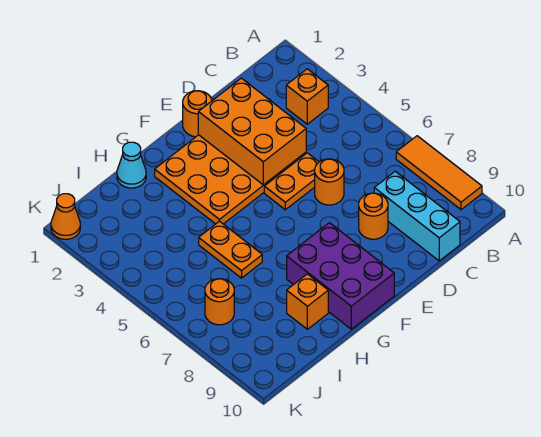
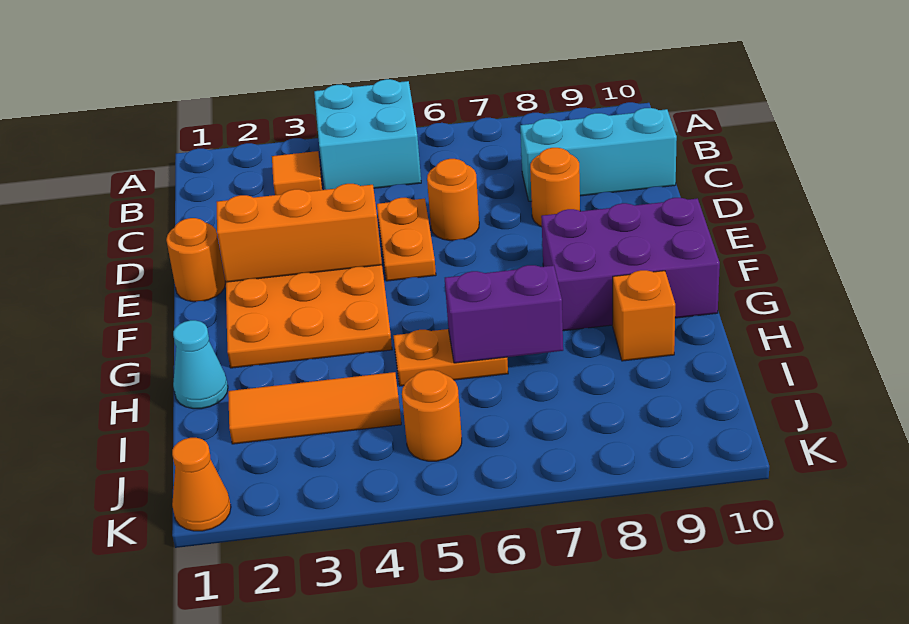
none -> cyan brick A4:B5 level 1
orange tile A7:A9 level 1 -> orange tile I2:I4 level 1
orange brick B3 level 1 -> orange tile B3 level 1
orange brick D2:E4 level 2 -> orange brick E2:E4 level 2
none -> purple brick H6:H7 level 2
orange round brick J7 level 1 -> orange round brick J5 level 1

